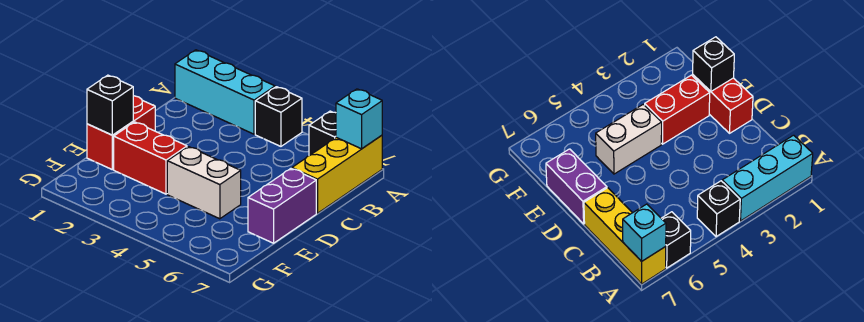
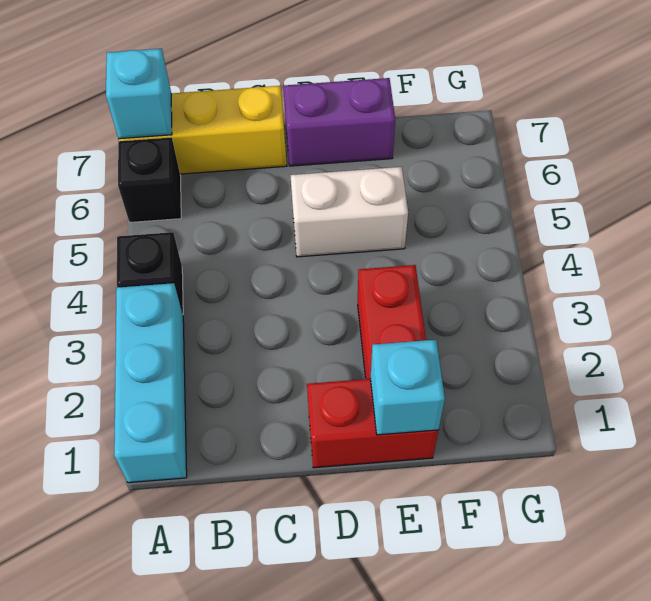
black brick E1 level 2 -> cyan brick E1 level 2
white brick E4:E5 level 1 -> white brick D5:E5 level 1

